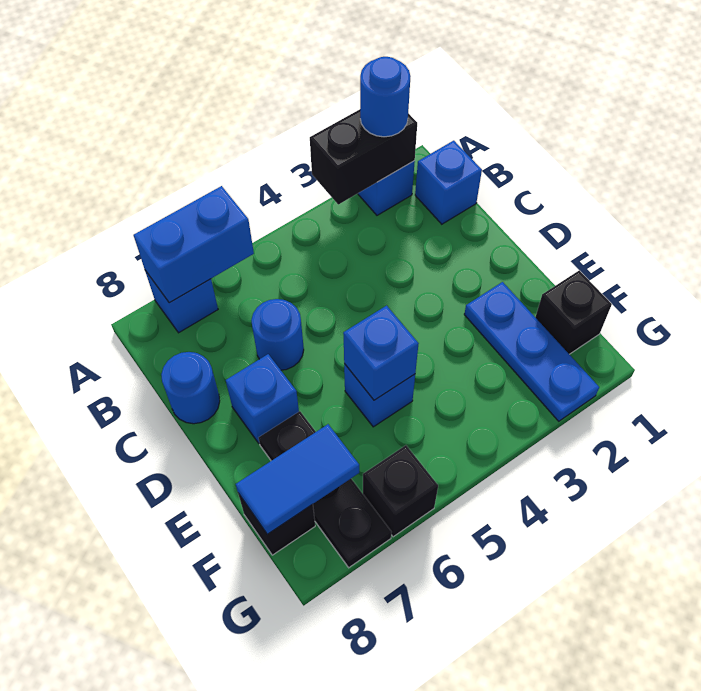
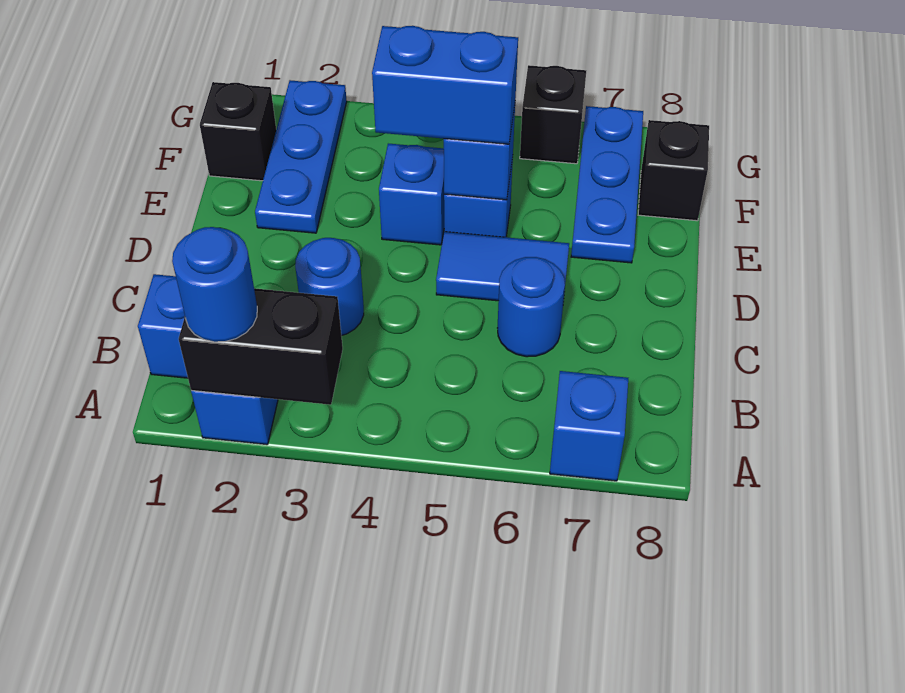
blue brick A6:A7 level 2 -> blue brick E4:E5 level 3
blue round brick C8 level 1 -> blue round brick C3 level 1
blue brick D7 level 1 -> blue brick E4 level 1
black plate E7:G7 level 1 -> blue plate E7:G7 level 1
blue tile F7:F8 level 2 -> blue tile D5:D6 level 1

